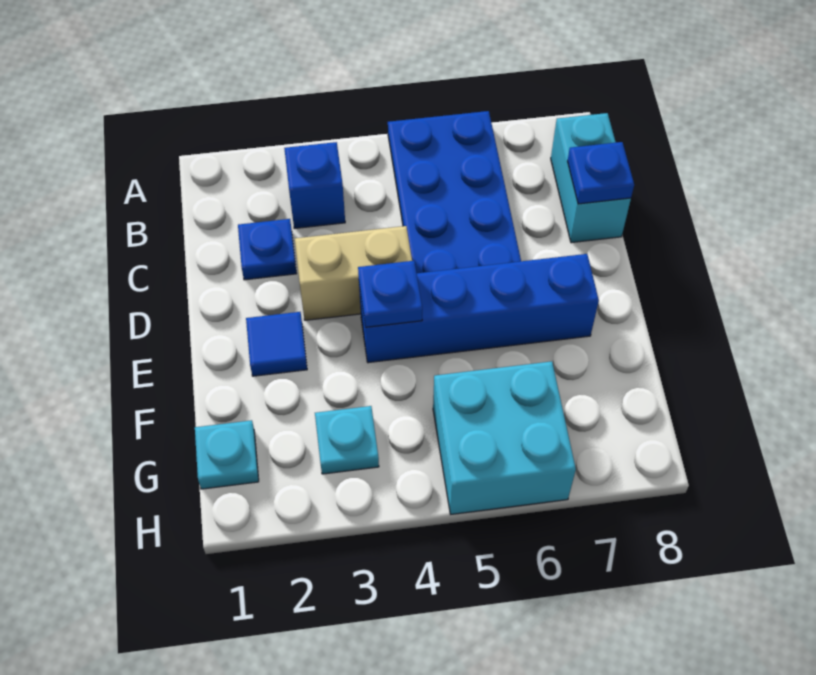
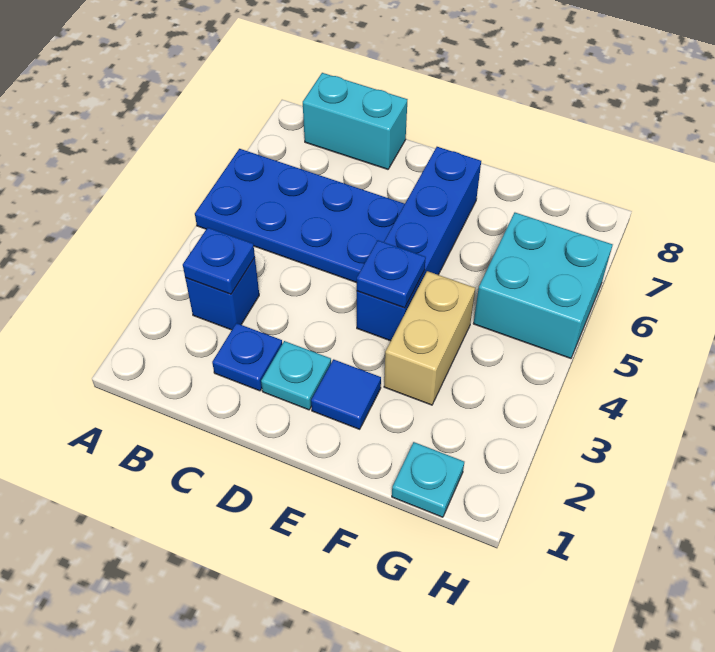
blue plate C8 level 2 -> blue plate B3 level 2
tan brick D3:D4 level 1 -> tan brick F3:F4 level 1
cyan plate G3 level 1 -> cyan plate D2 level 1

